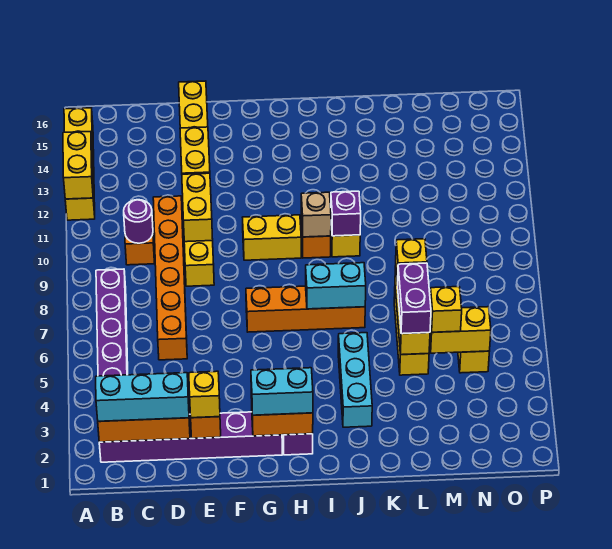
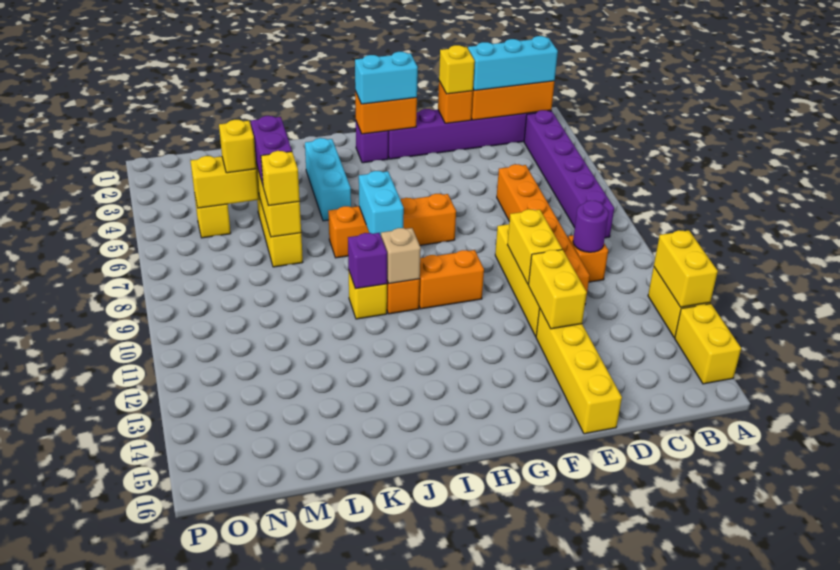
yellow brick G10:H10 level 1 -> orange brick G10:H10 level 1
cyan brick I7:J7 level 2 -> cyan brick I7:I8 level 2

